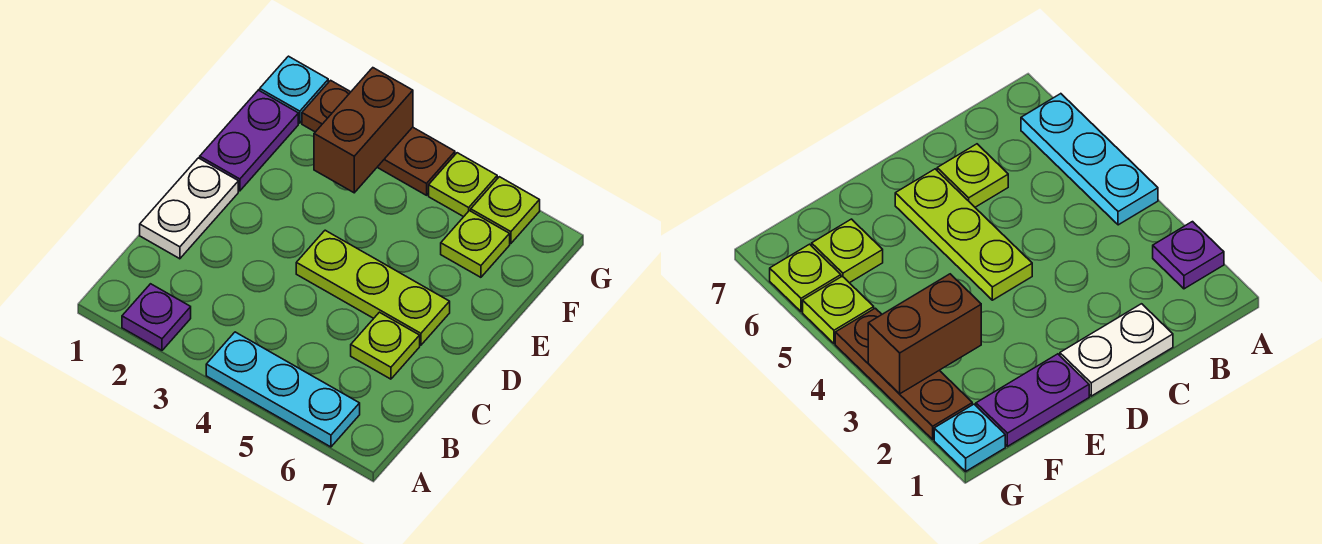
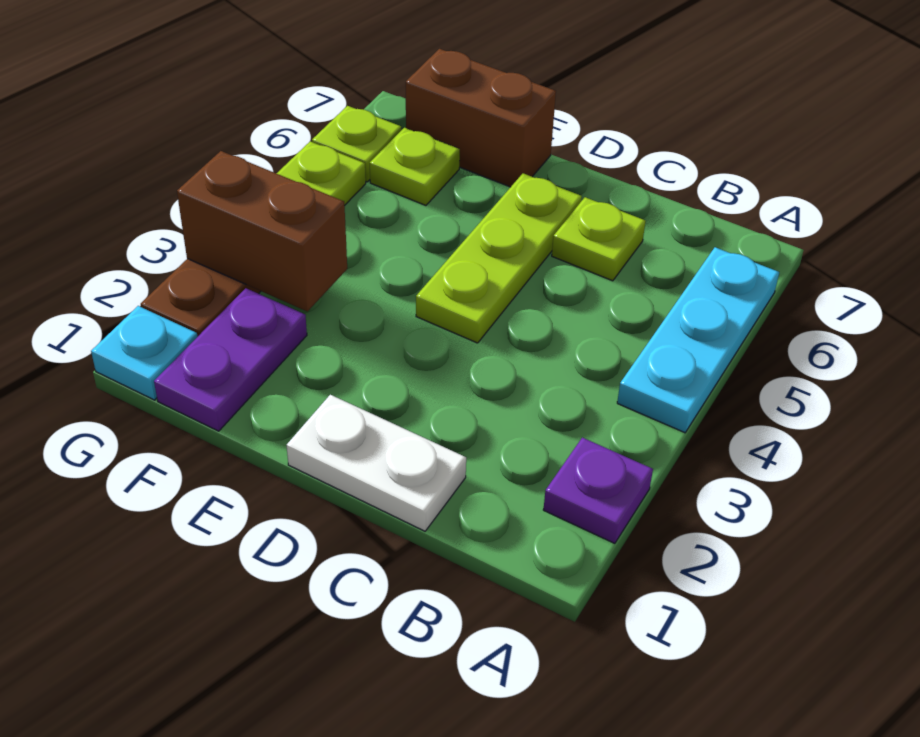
purple plate E1:F1 level 1 -> purple plate F1:F2 level 1
none -> brown brick E7:F7 level 1

